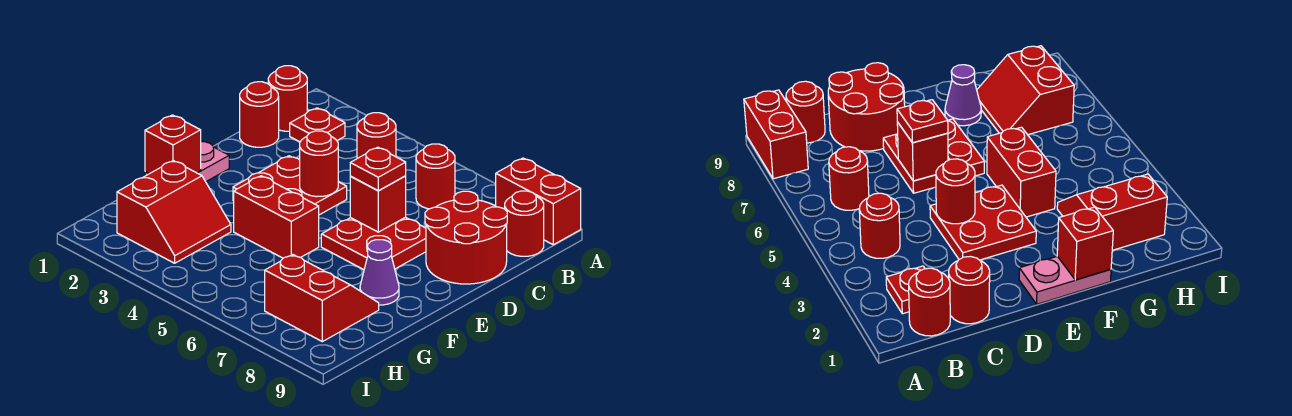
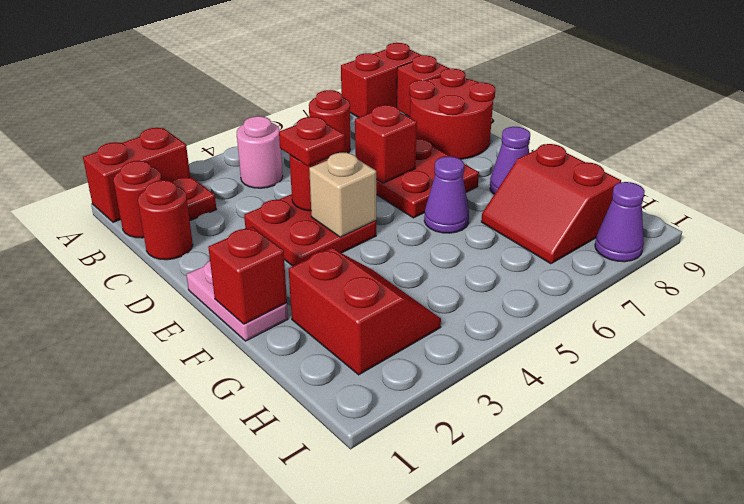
red round brick B4 level 1 -> pink round brick B4 level 1
red round brick B9 level 1 -> red brick B9 level 1
red plate D6 level 3 -> red plate D4 level 3
none -> tan brick E4 level 2
red brick F4:F5 level 1 -> red brick A1:A2 level 1
none -> purple cone F6 level 1
red slope G7:H8 level 1 top H -> red slope G7:H8 level 1 top 8
none -> purple cone I8 level 1

